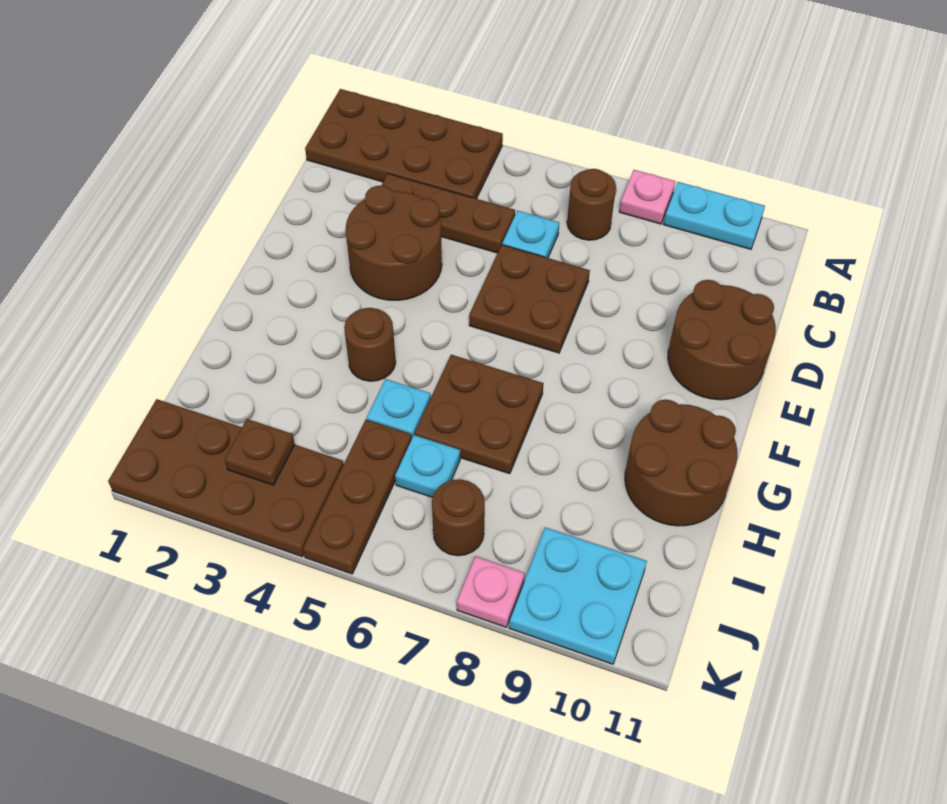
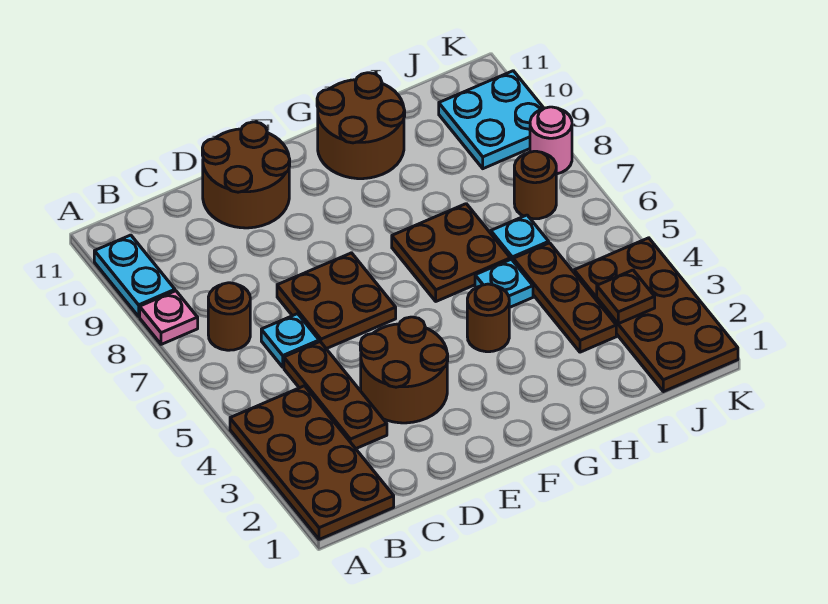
brown plate I5:K5 level 1 -> brown plate I3:I5 level 1
pink plate K8 level 1 -> pink round brick K8 level 1

